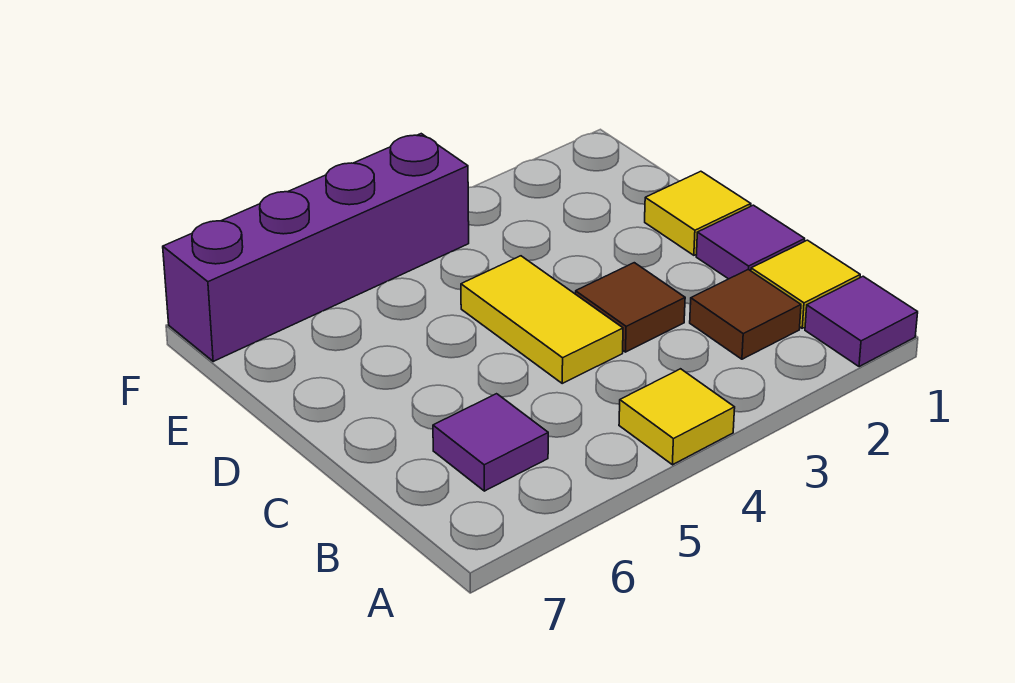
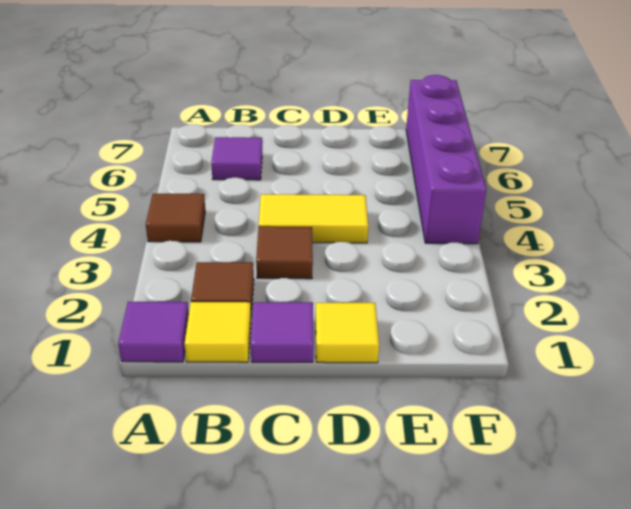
yellow tile A4 level 1 -> brown tile A4 level 1

